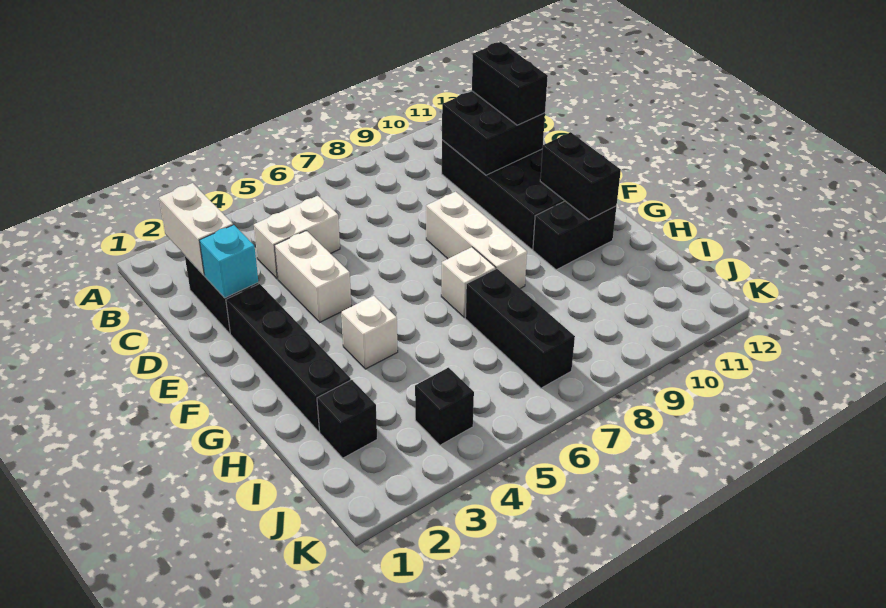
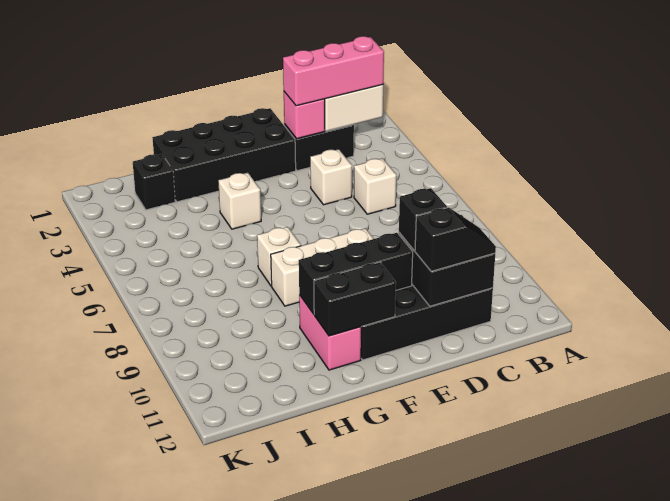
none -> pink brick B2:D2 level 3
white brick C4:C5 level 1 -> white brick C5 level 1
black brick C11:D11 level 3 -> black slope C11:D11 level 3 top D
cyan brick D2 level 2 -> pink brick D2 level 2
white brick D4:E4 level 1 -> white brick D4 level 1
black brick E2:H2 level 1 -> black brick E1:H2 level 1
black brick G10:G11 level 1 -> pink brick G10:G11 level 1
black brick H7:J7 level 1 -> black brick E10:G10 level 2
black brick J4 level 1 -> black brick D10 level 3

